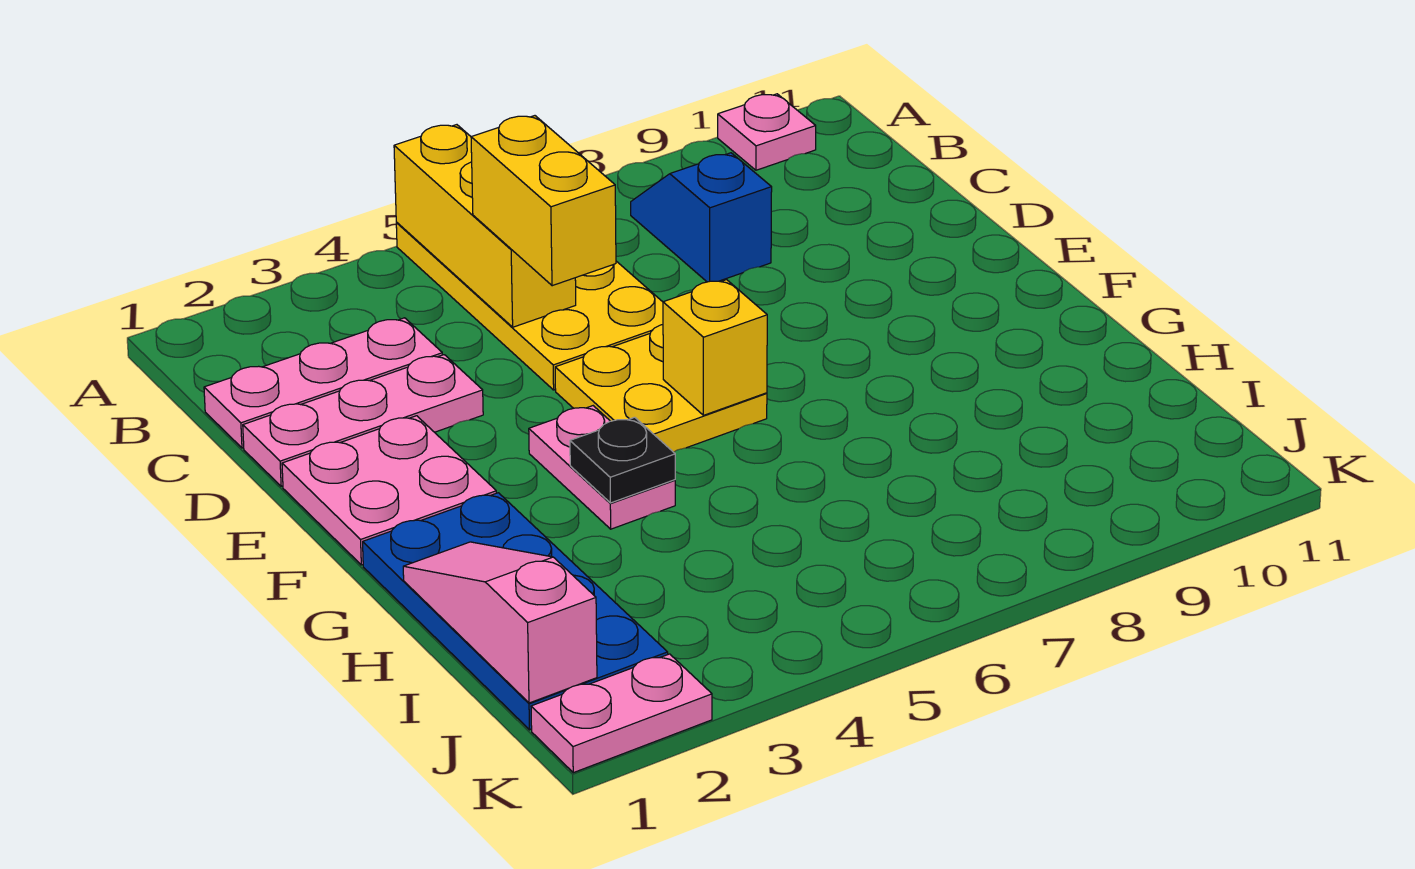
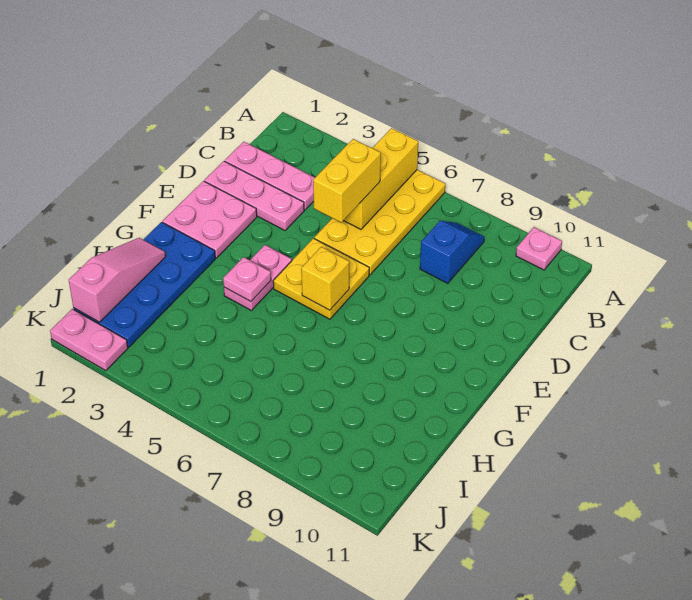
black plate G4 level 2 -> pink plate G4 level 2

